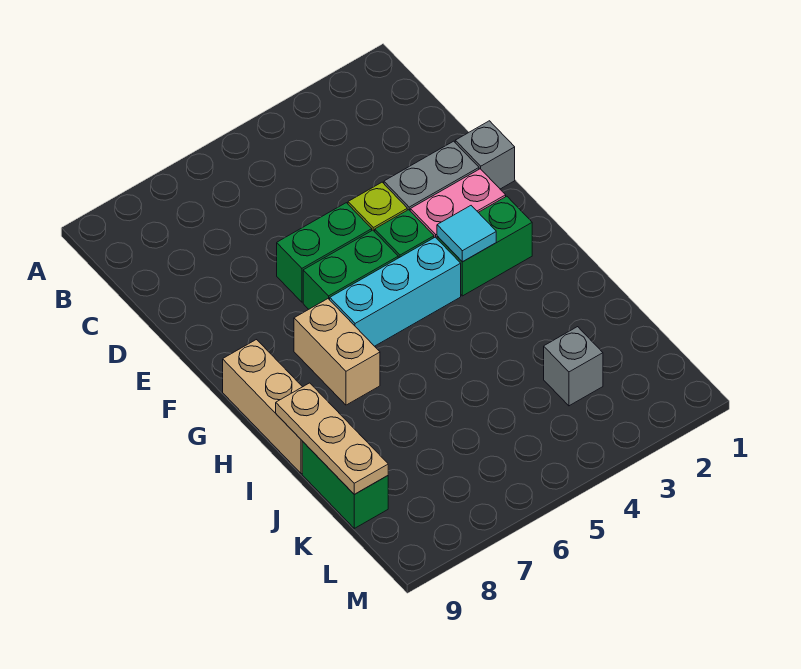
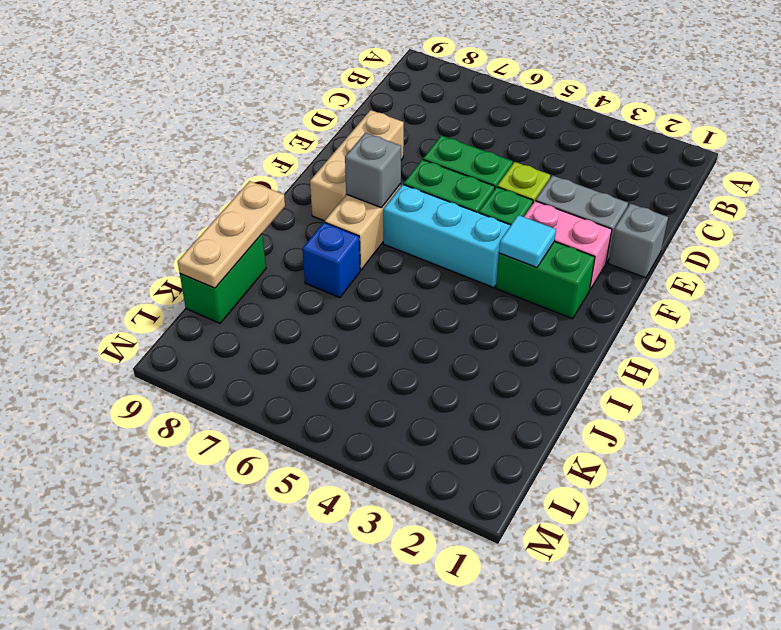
tan brick G9:I9 level 1 -> tan brick E8:G8 level 1
none -> blue brick I7 level 1
grey brick K3 level 1 -> grey brick G7 level 2

